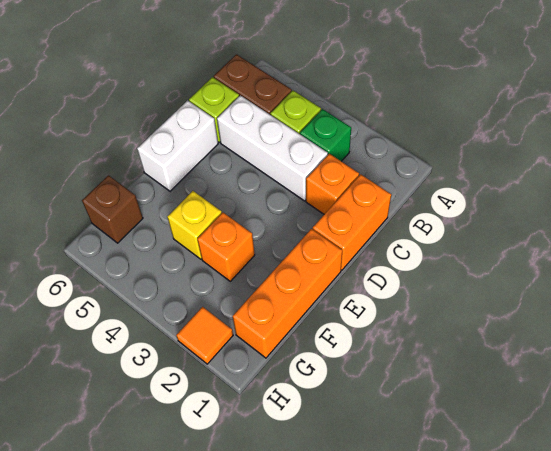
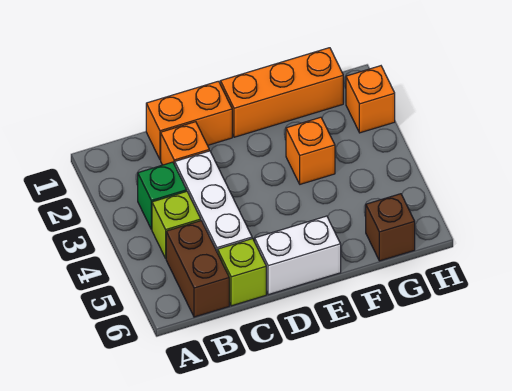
yellow brick F4 level 1 -> none
orange tile H2 level 1 -> orange brick H2 level 1

